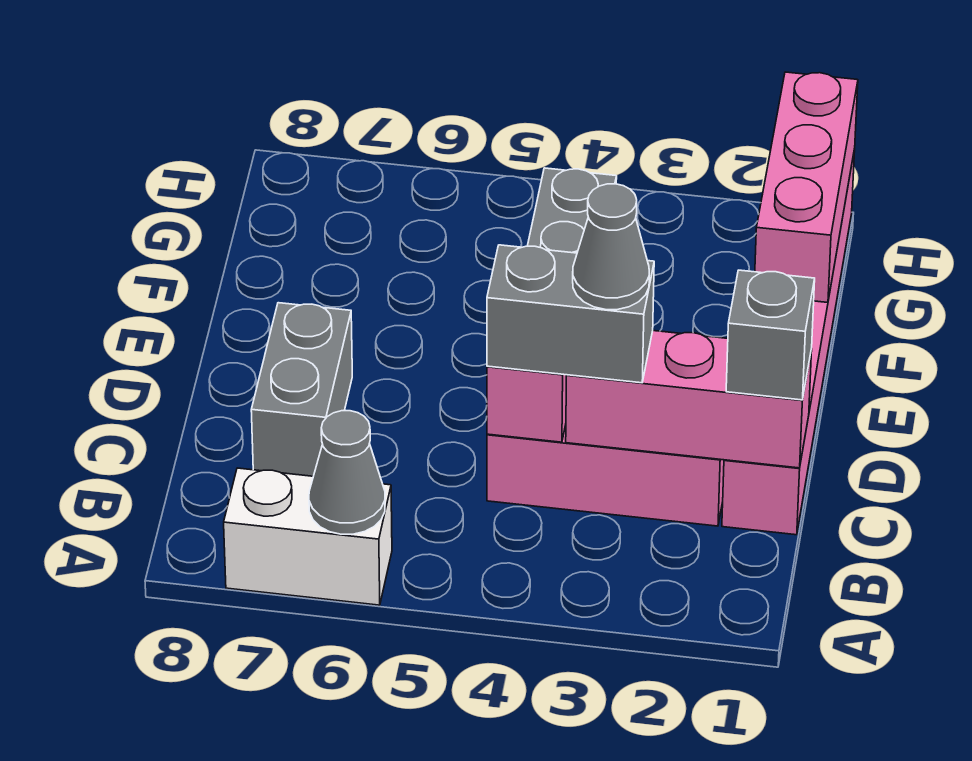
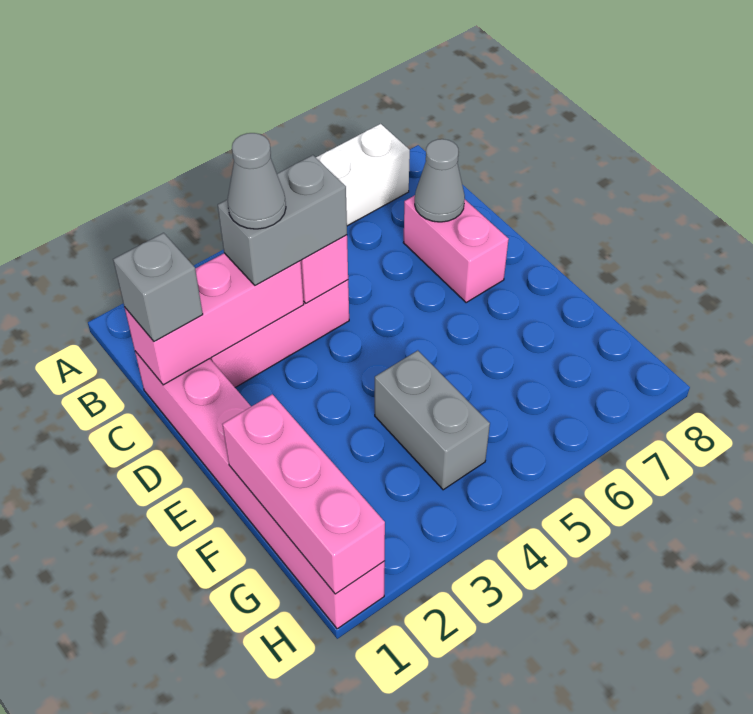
grey cone A6 level 2 -> grey cone C7 level 2
grey brick C7:D7 level 1 -> pink brick C7:D7 level 1

